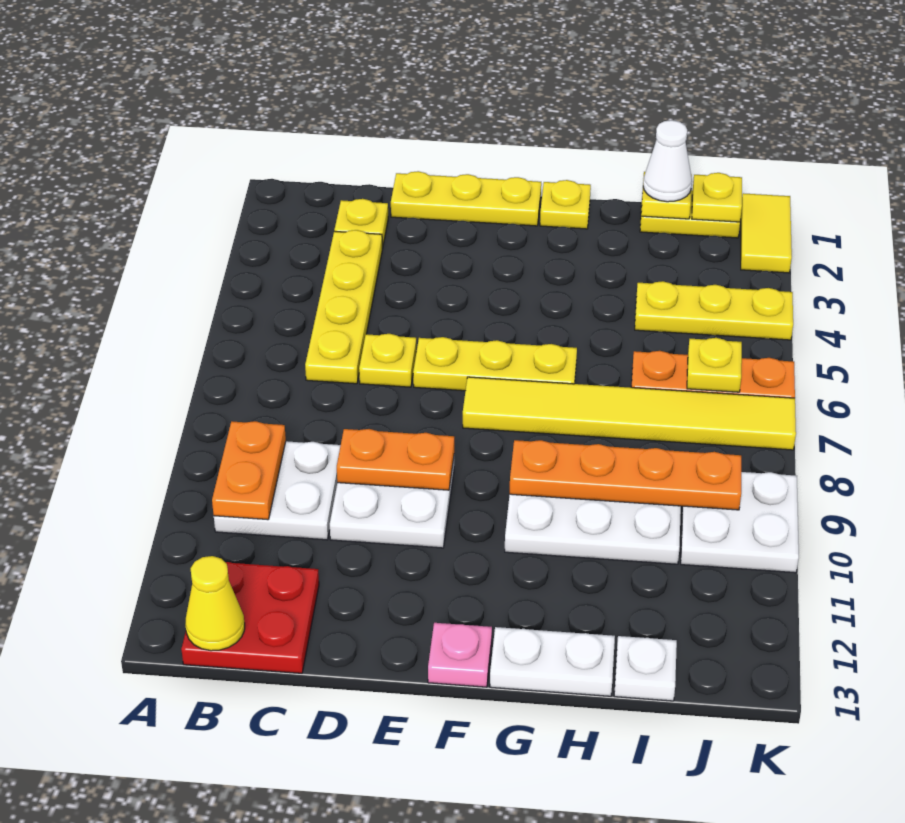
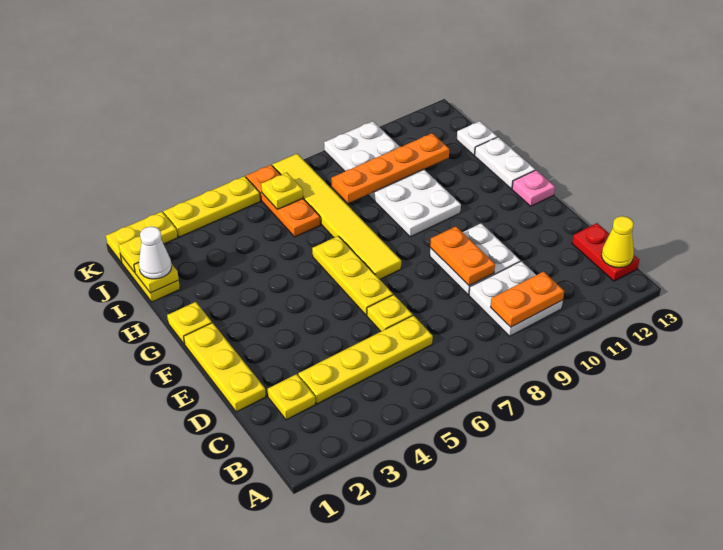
red plate B12:C13 level 1 -> red plate B13:C13 level 1
orange plate G9:J9 level 2 -> orange plate I8:I11 level 2
yellow plate I4:K4 level 1 -> yellow plate K3:K5 level 1
yellow tile K1:K2 level 1 -> yellow plate K1:K2 level 1

